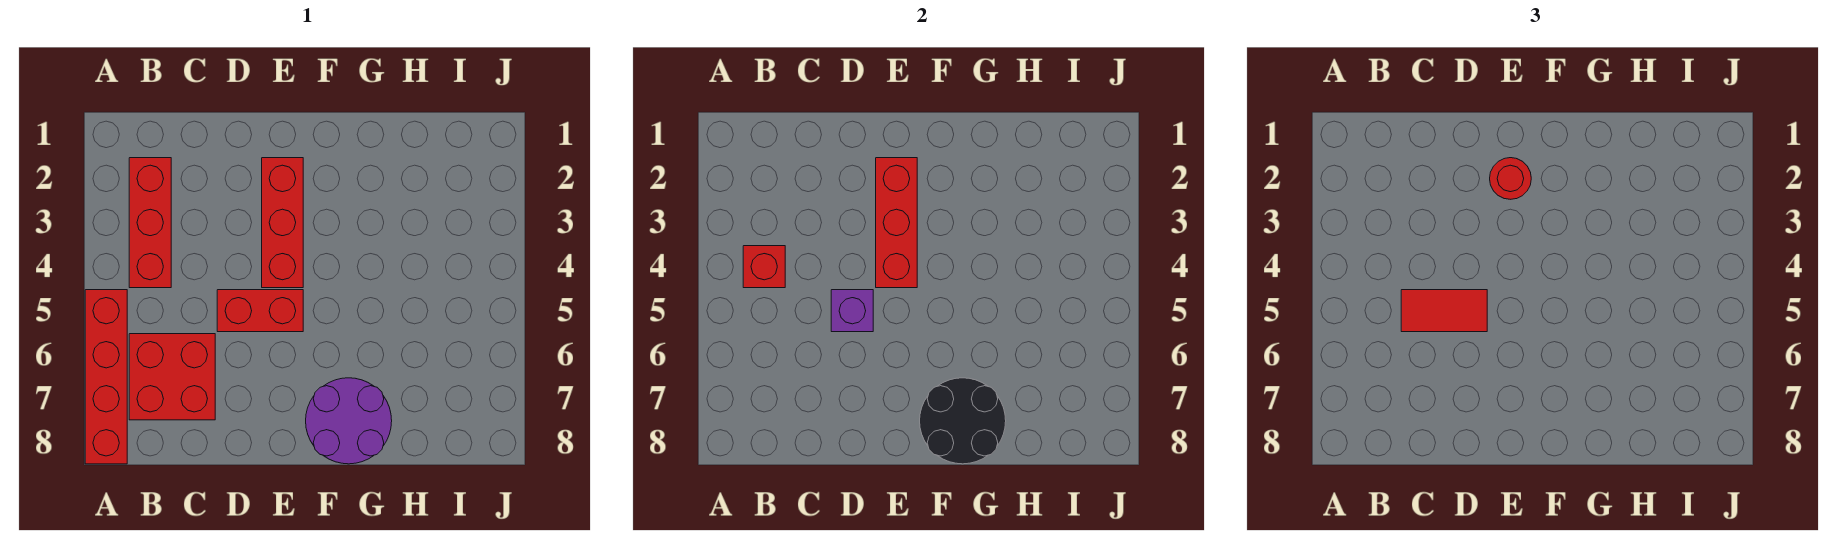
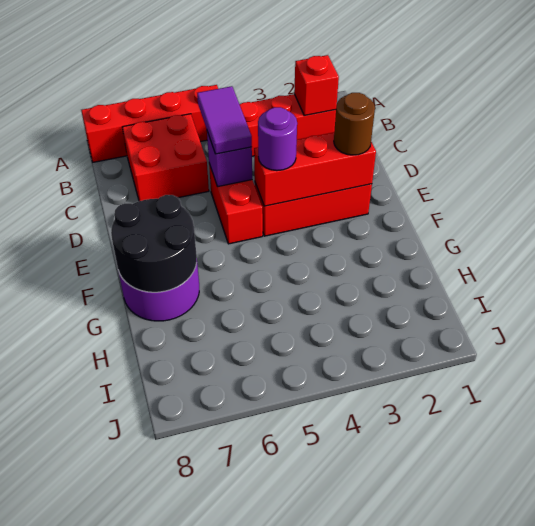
red brick B4 level 2 -> red brick B2 level 2
red tile C5:D5 level 3 -> purple tile C5:D5 level 3
red round brick E2 level 3 -> brown round brick E2 level 3
none -> purple round brick E4 level 3

